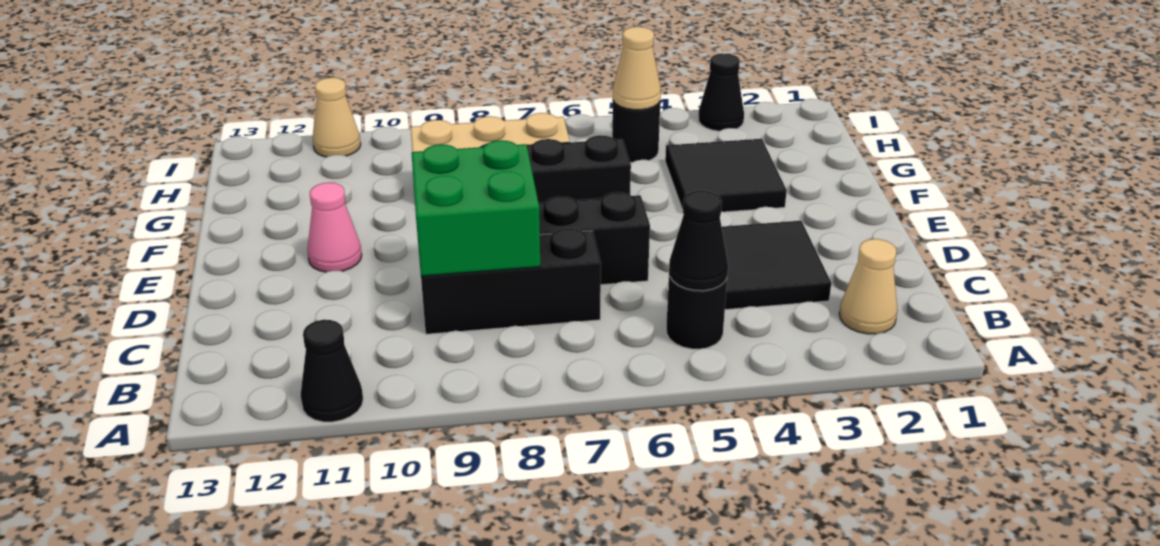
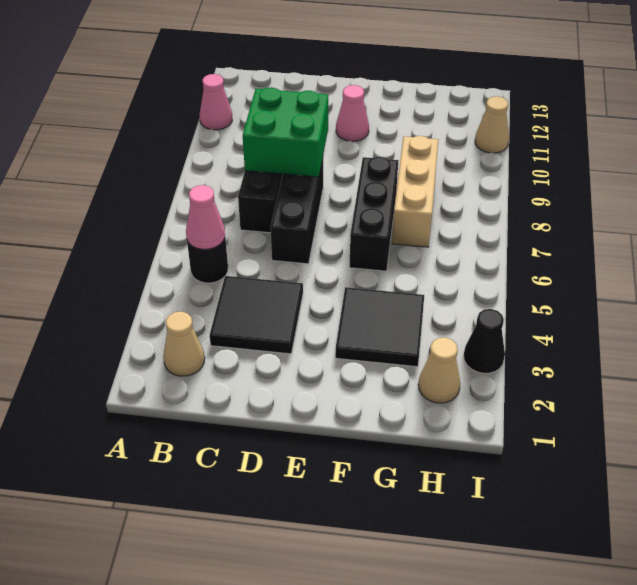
black cone A11 level 1 -> pink cone A11 level 1
black cone B5 level 2 -> pink cone B5 level 2
black round brick H5 level 1 -> none
tan cone H5 level 2 -> tan cone H2 level 1

